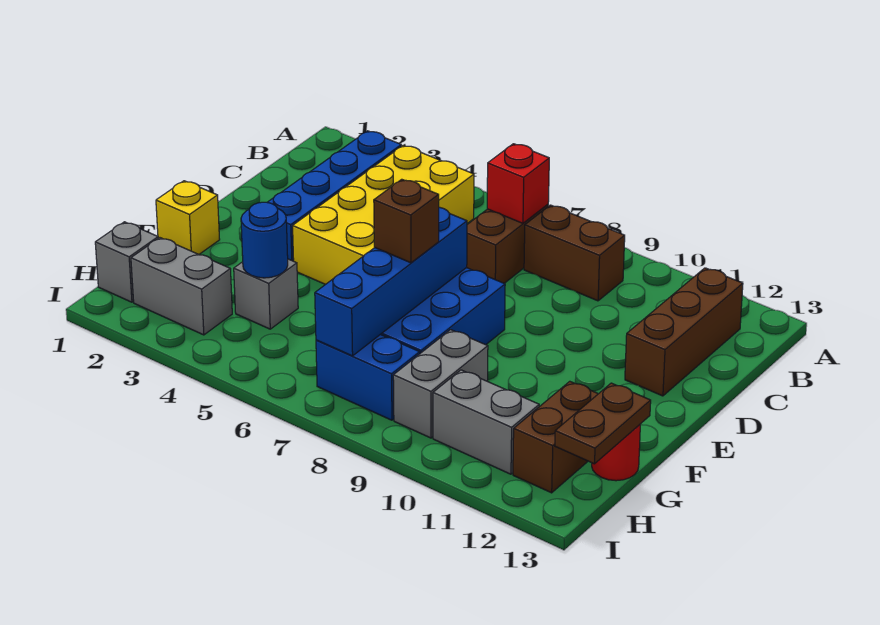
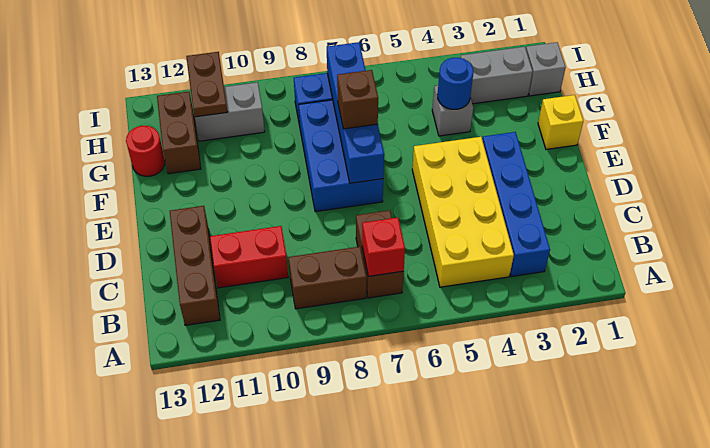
none -> red brick C10:C11 level 1
grey brick G9:H9 level 1 -> none
brown plate G13:H13 level 2 -> brown plate H11:I11 level 2

